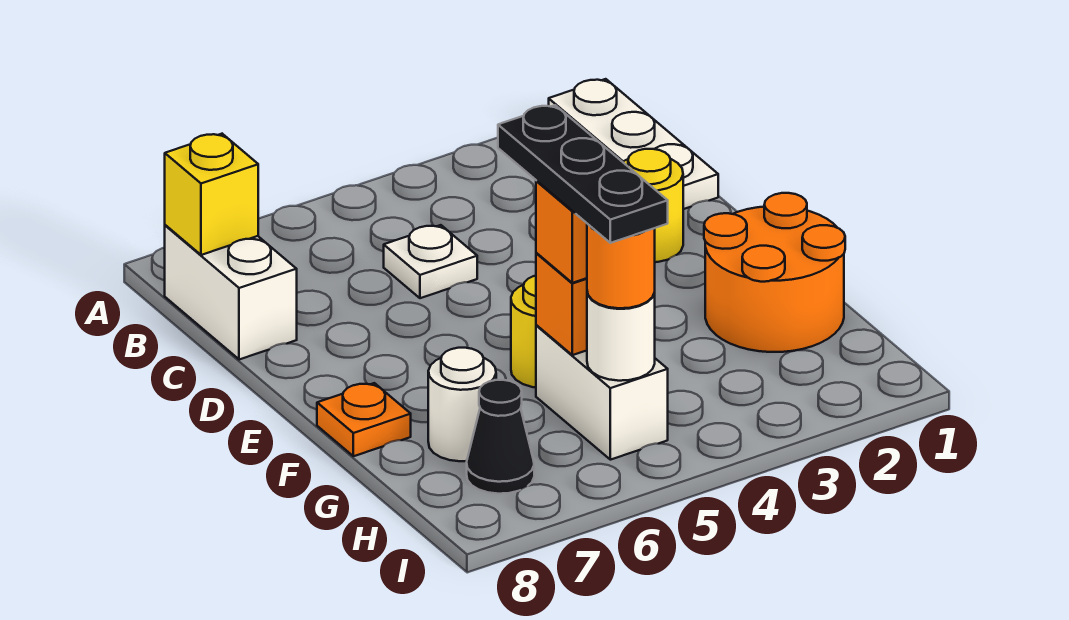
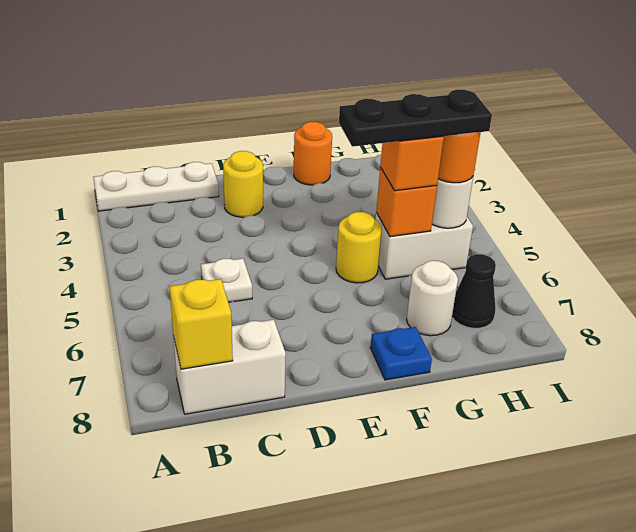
orange round brick F1:G2 level 1 -> orange round brick F1 level 1
orange plate F8 level 1 -> blue plate F8 level 1

